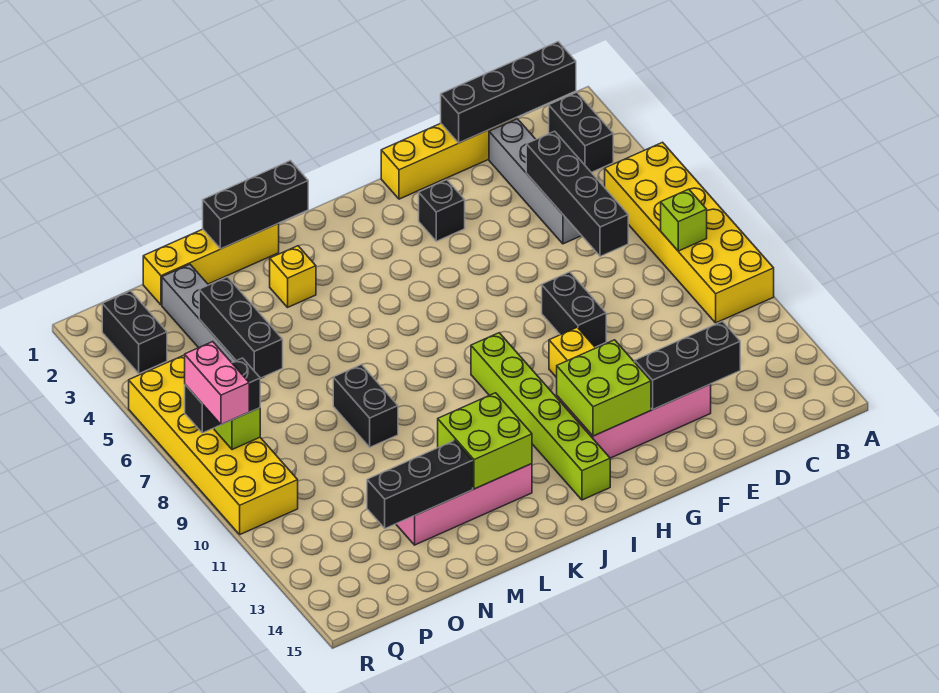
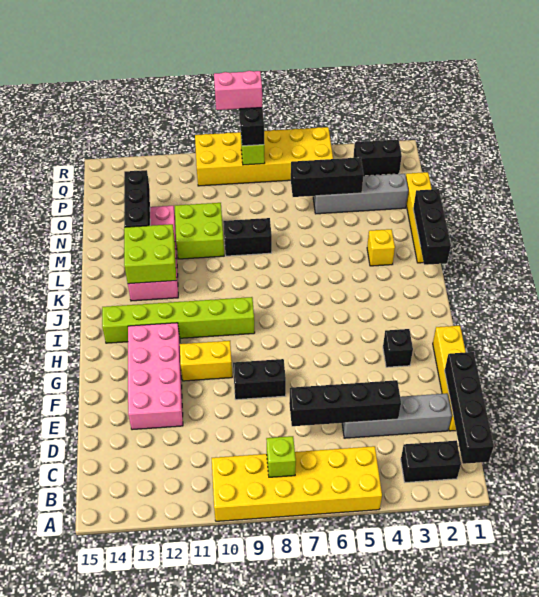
black brick D13:F13 level 2 -> none
lime brick G12:H13 level 2 -> lime brick M10:N11 level 1

